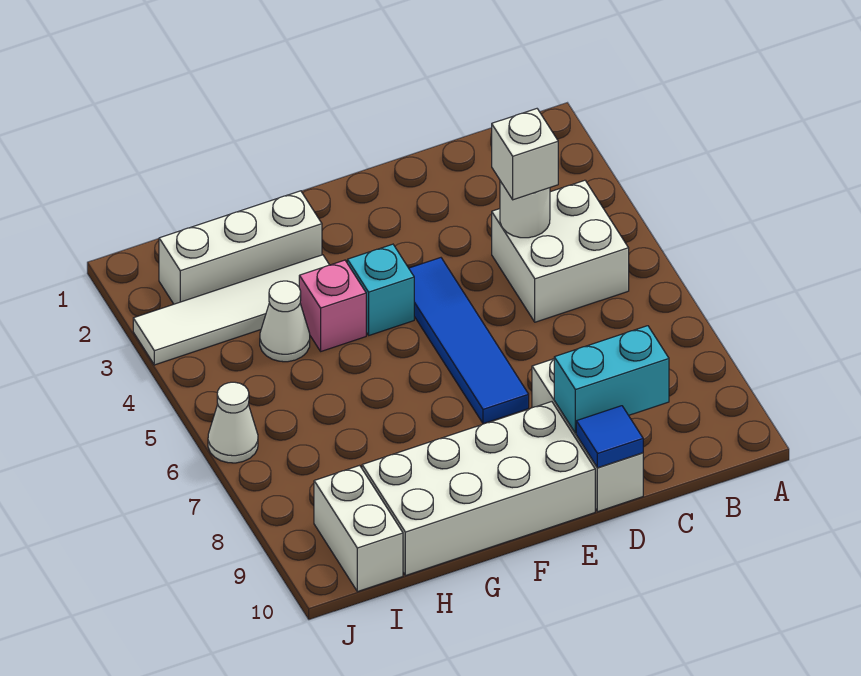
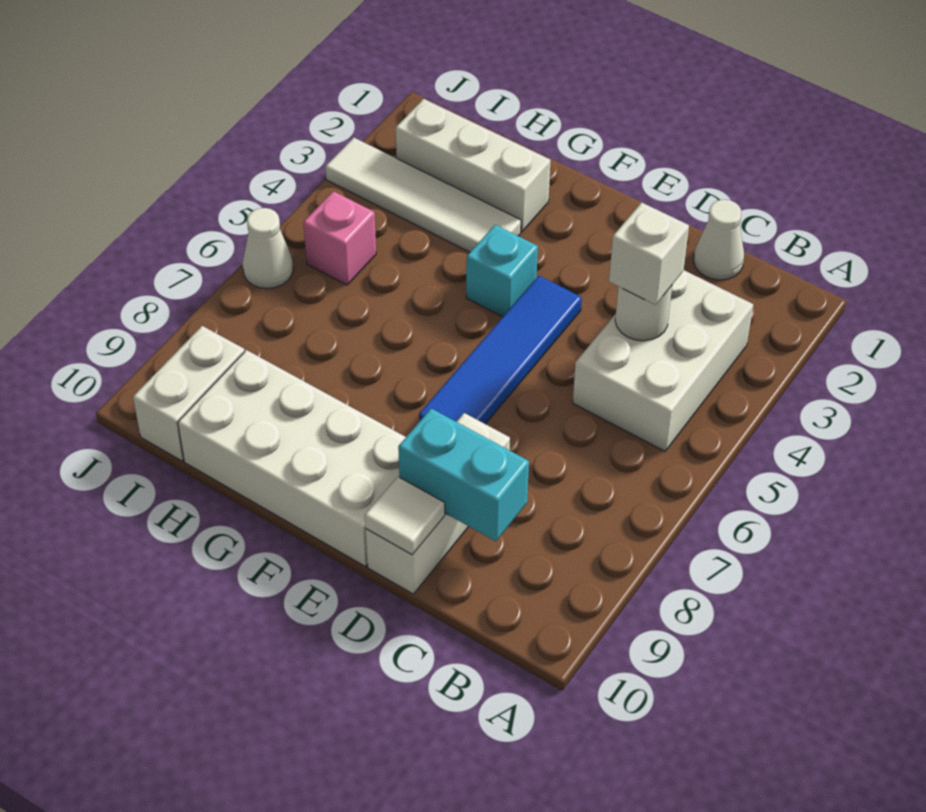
white brick B4:C5 level 1 -> white brick B3:C5 level 1
blue tile D10 level 2 -> white tile D10 level 2
pink brick G4 level 1 -> pink brick I5 level 1
white cone H4 level 1 -> white cone C1 level 1

